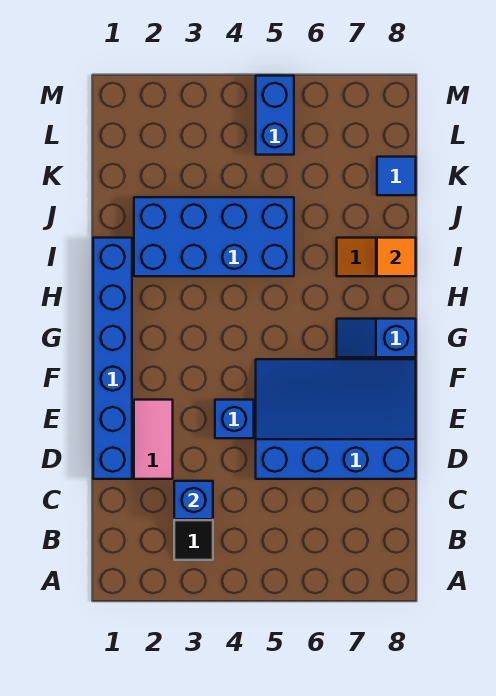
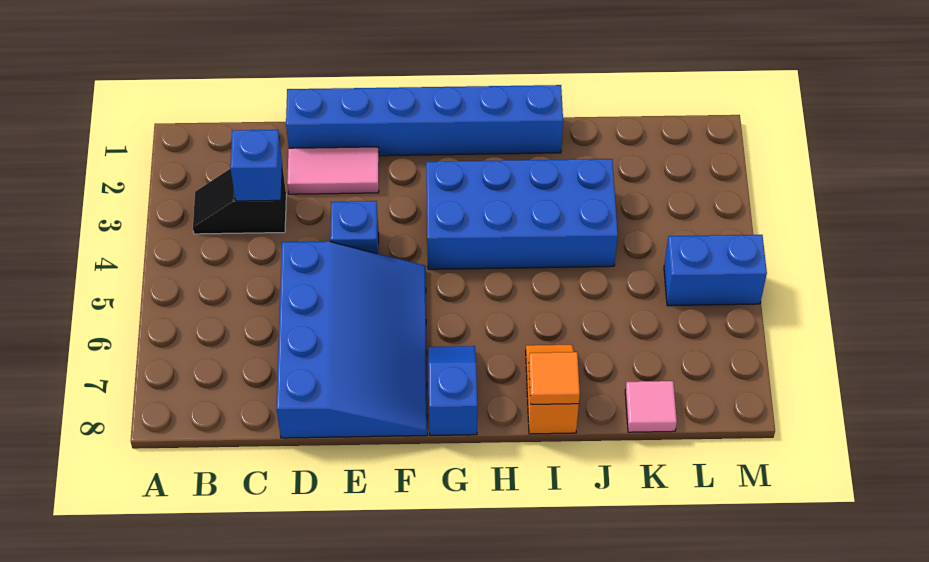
blue brick I2:J5 level 1 -> blue brick G3:J4 level 1
blue tile K8 level 1 -> pink tile K8 level 1

